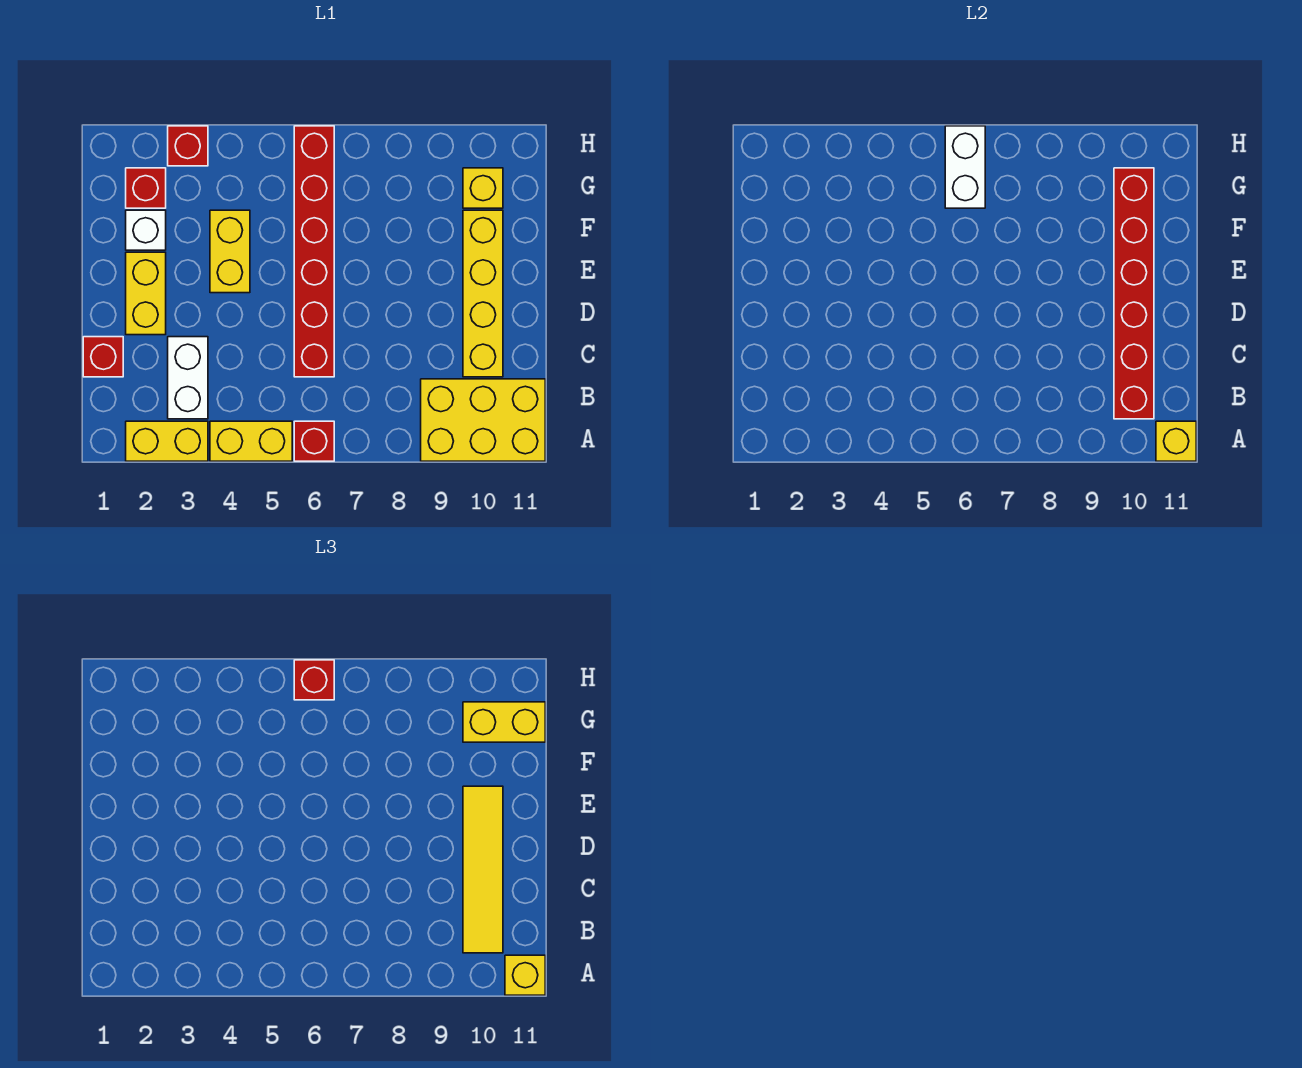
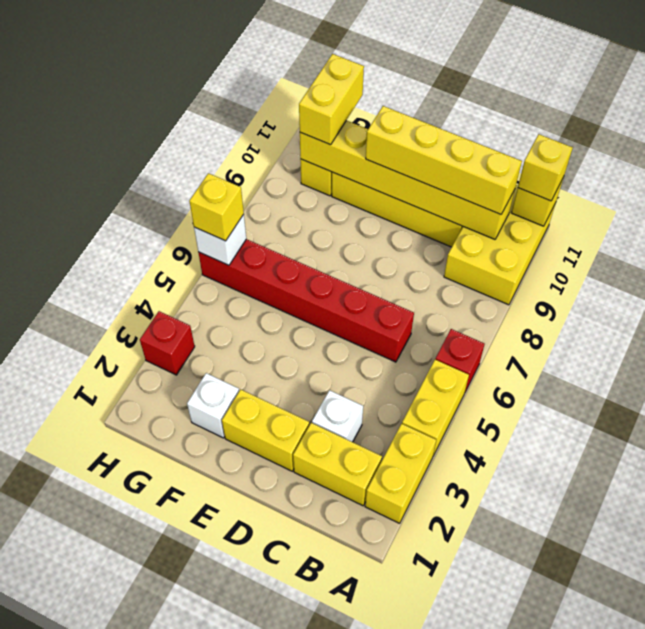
white brick B3:C3 level 1 -> white brick C3 level 1
red brick B10:G10 level 2 -> yellow brick B10:G10 level 2
yellow tile B10:E10 level 3 -> yellow brick B10:E10 level 3
red brick C1 level 1 -> none
yellow brick E4:F4 level 1 -> yellow brick B2:C2 level 1
red brick G2 level 1 -> none
white brick G6:H6 level 2 -> white brick H6 level 2
red brick H6 level 3 -> yellow brick H6 level 3

